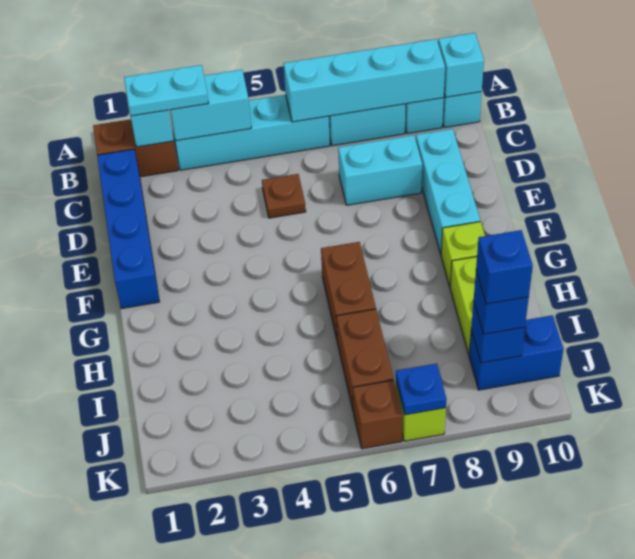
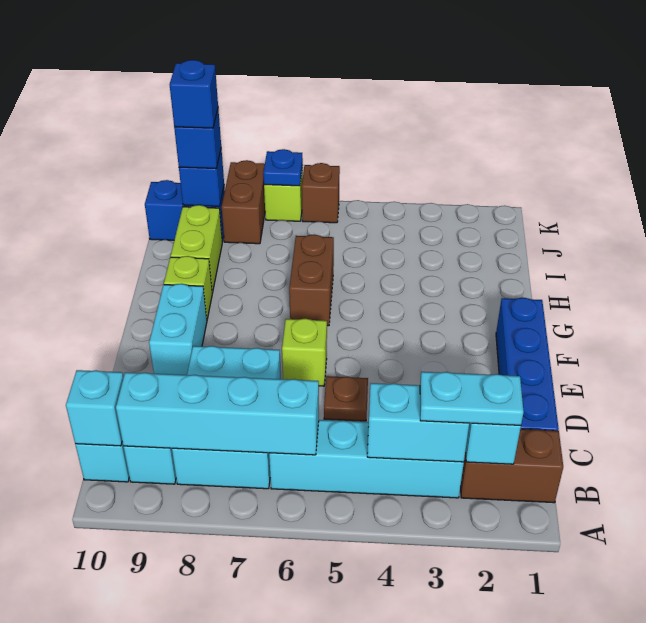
cyan brick D9:F9 level 1 -> cyan brick E9:F9 level 1
none -> lime brick E6 level 1
brown brick I6:J6 level 1 -> brown brick J8:K8 level 1

